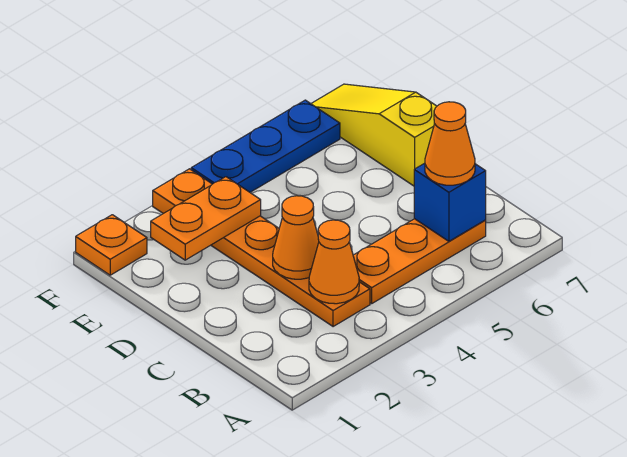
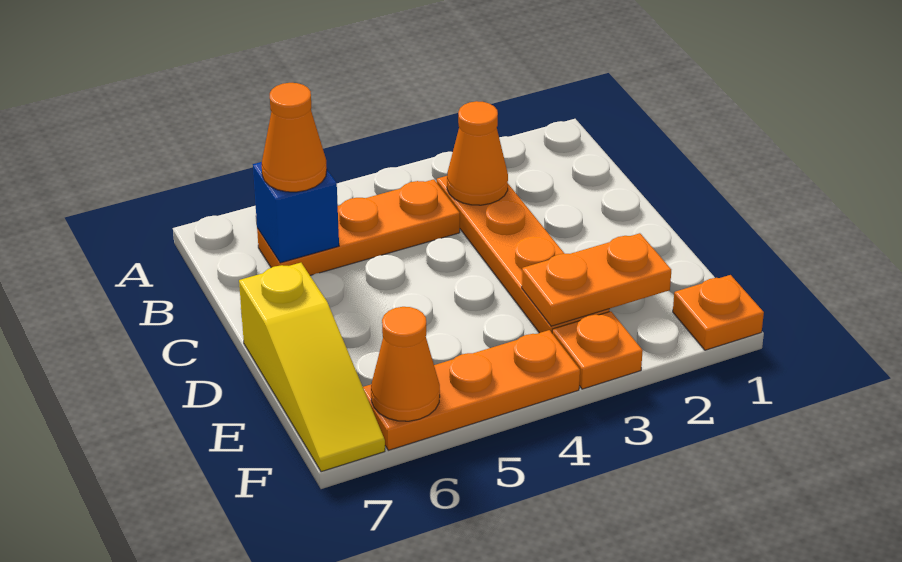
orange cone C3 level 2 -> orange cone F6 level 2
blue plate F4:F6 level 1 -> orange plate F4:F6 level 1

